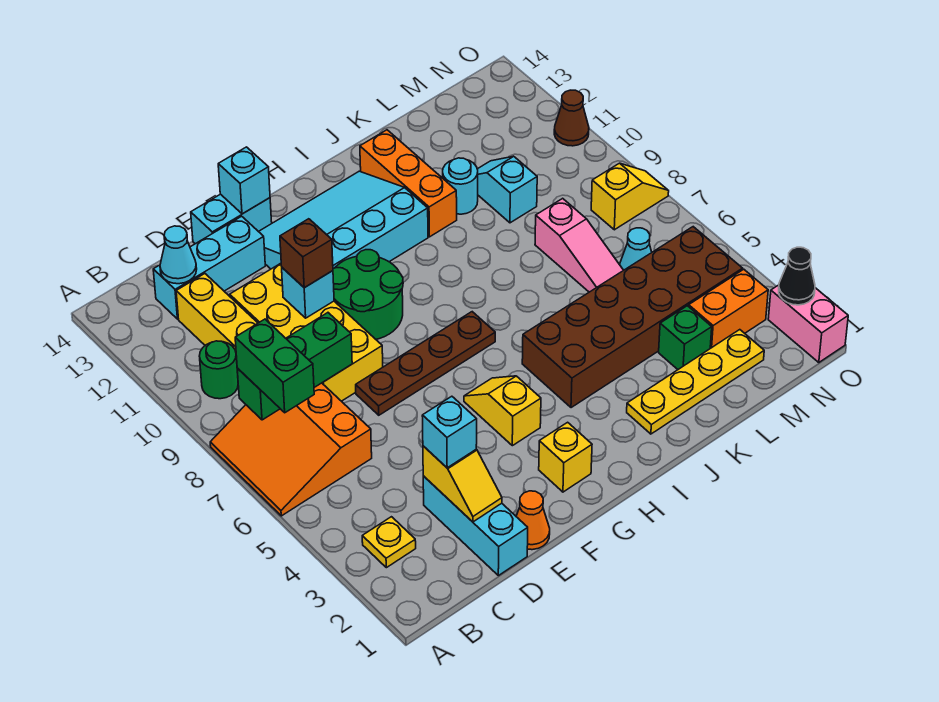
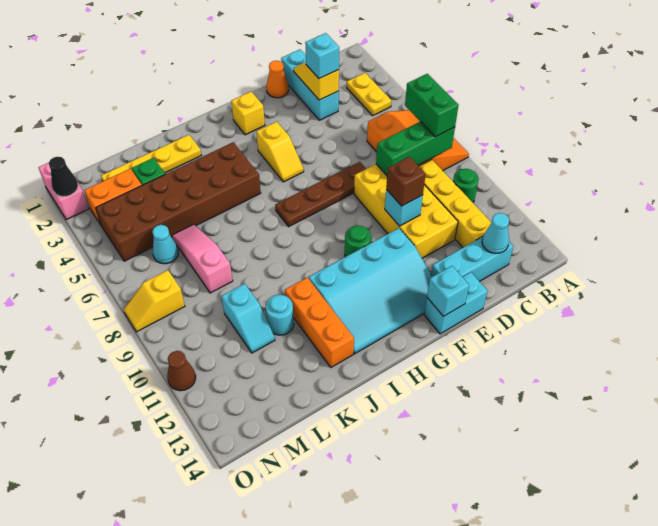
yellow plate B3 level 1 -> yellow plate B3:B4 level 1
green round brick F9:G10 level 1 -> green round brick G10 level 1

